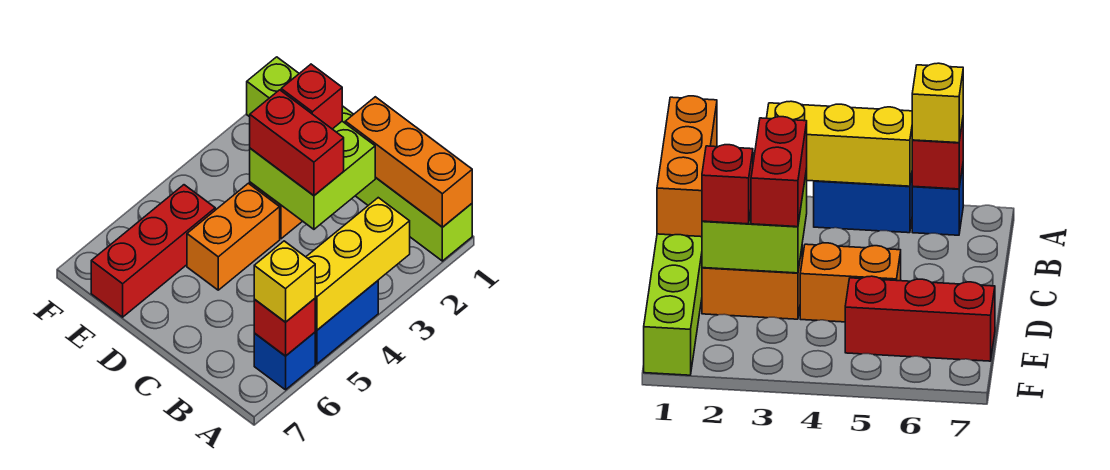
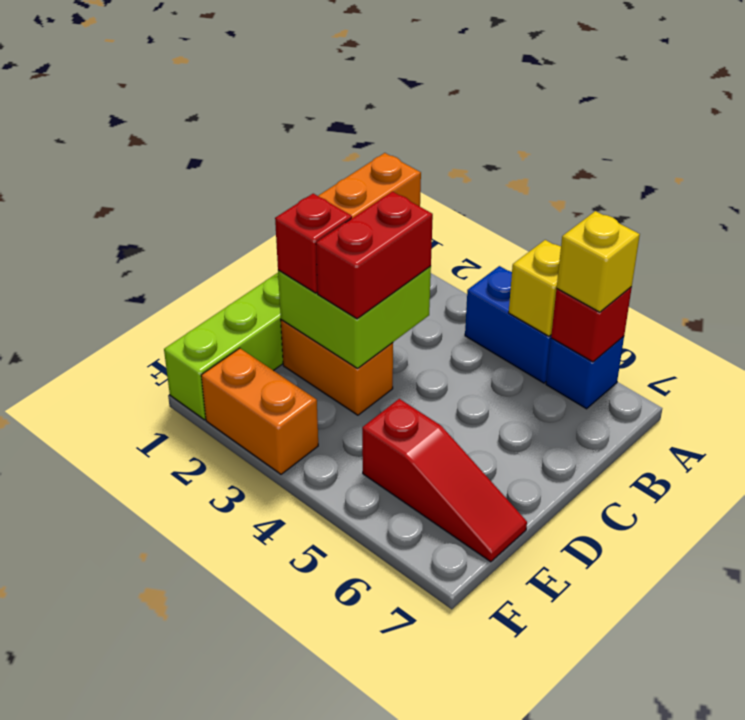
yellow brick A3:A5 level 2 -> yellow brick A5 level 2
orange brick D4:D5 level 1 -> orange brick F2:F3 level 1
red brick E5:E7 level 1 -> red slope E5:E7 level 1 top 5

